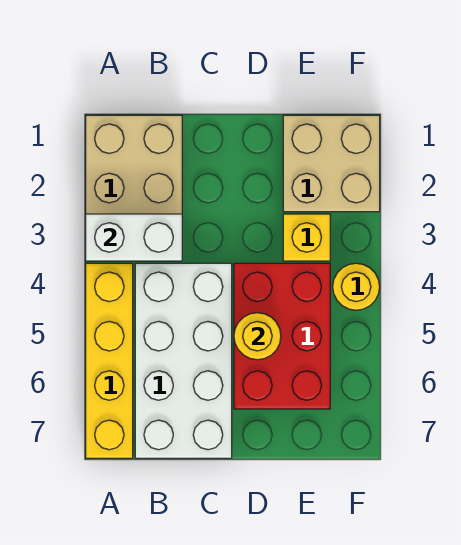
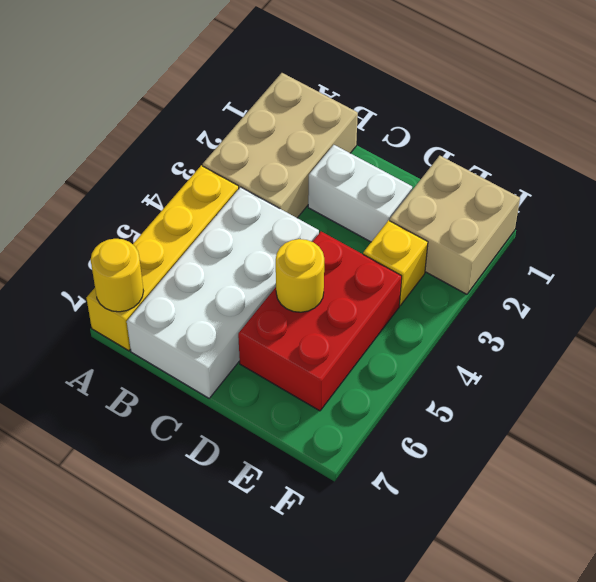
white brick A3:B3 level 2 -> white brick C2:D2 level 1
yellow round brick F4 level 1 -> yellow round brick A7 level 2

